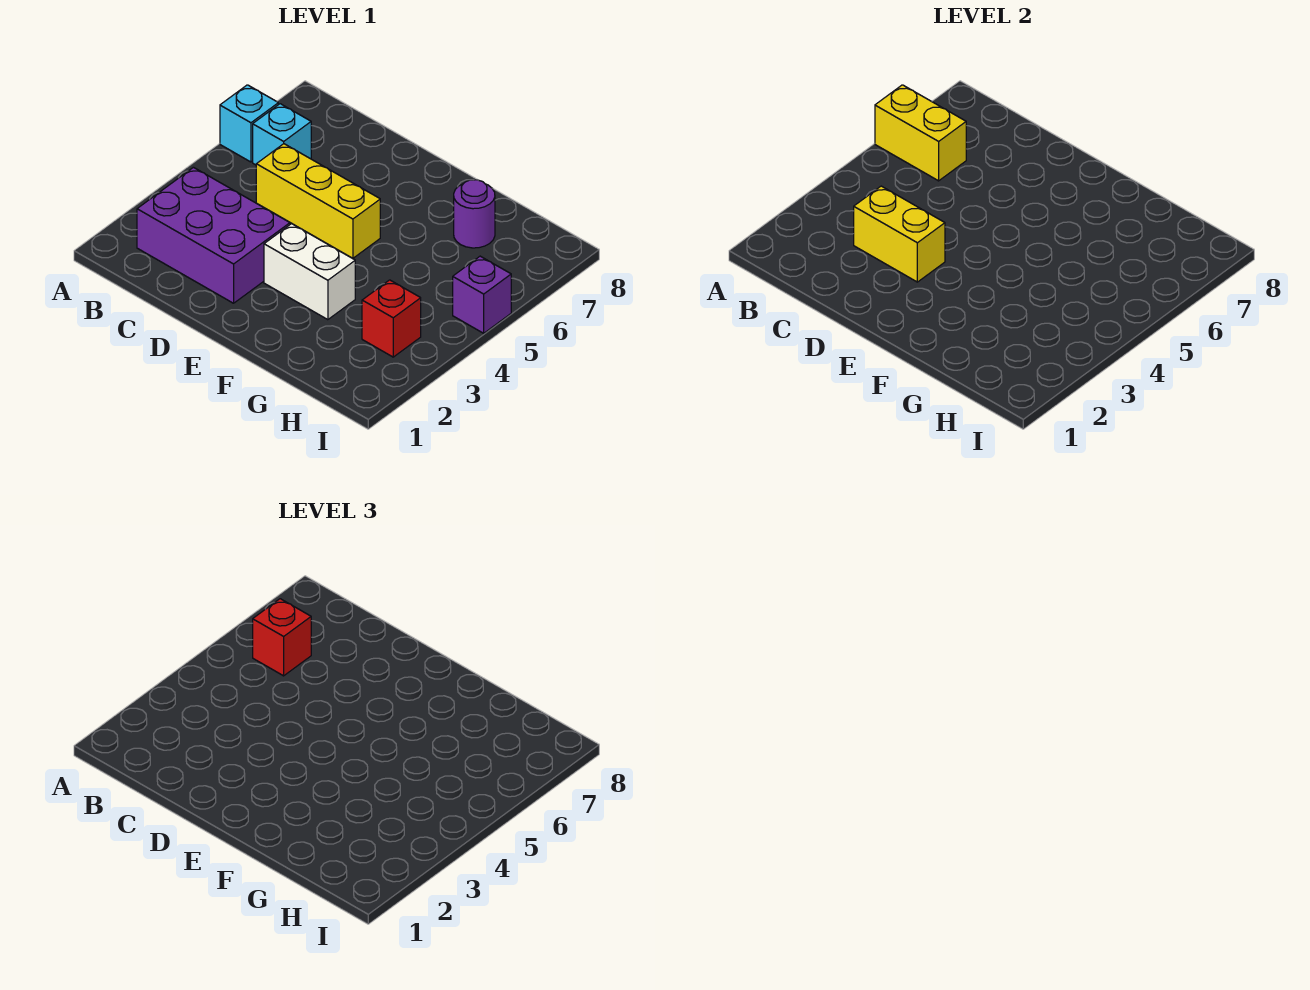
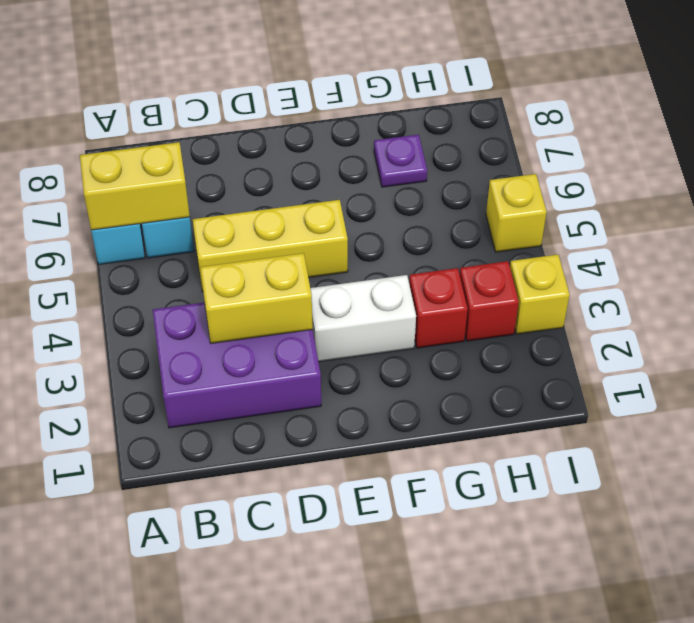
red brick B6 level 3 -> red brick G3 level 1
purple round brick G7 level 1 -> purple plate G7 level 1
none -> yellow brick I3 level 1
purple brick I5 level 1 -> yellow brick I5 level 1

